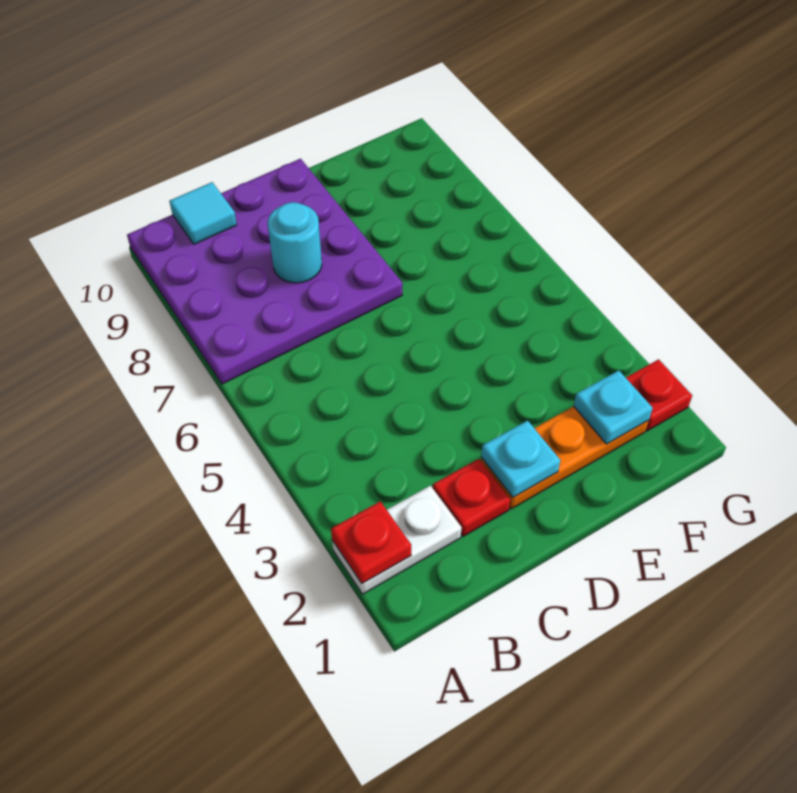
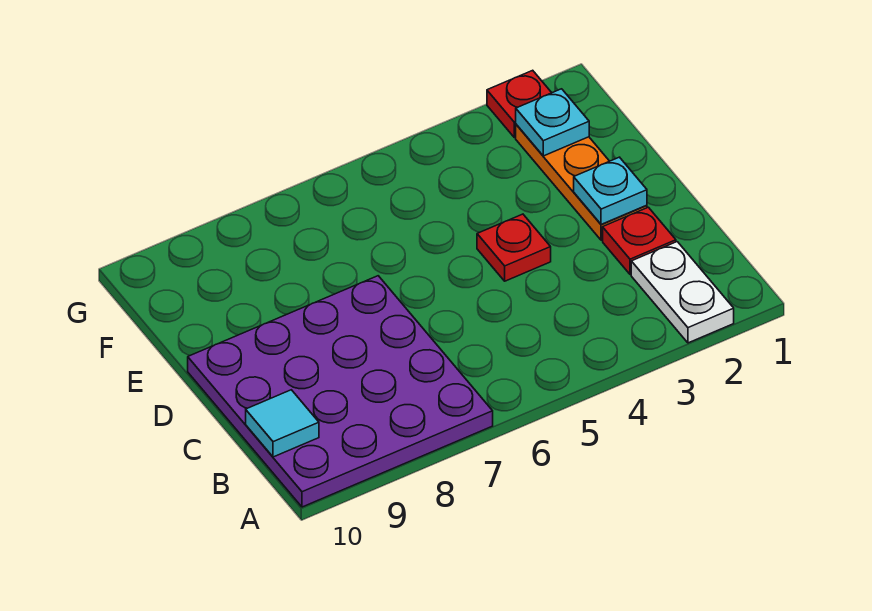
red plate A2 level 2 -> red plate D4 level 1
cyan round brick C8 level 2 -> none

